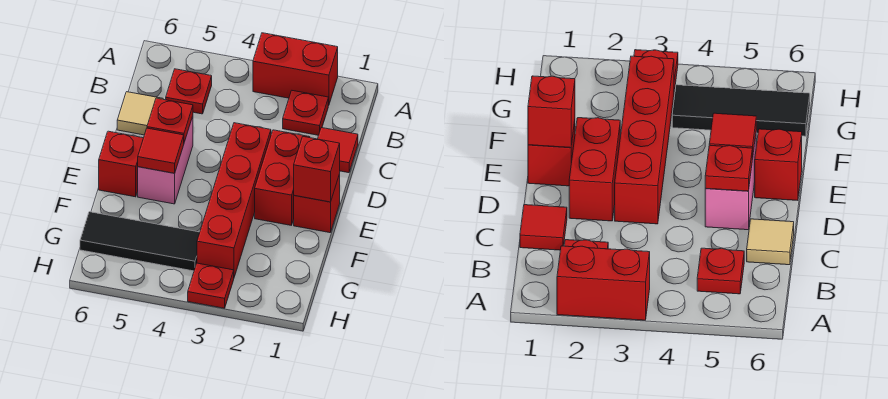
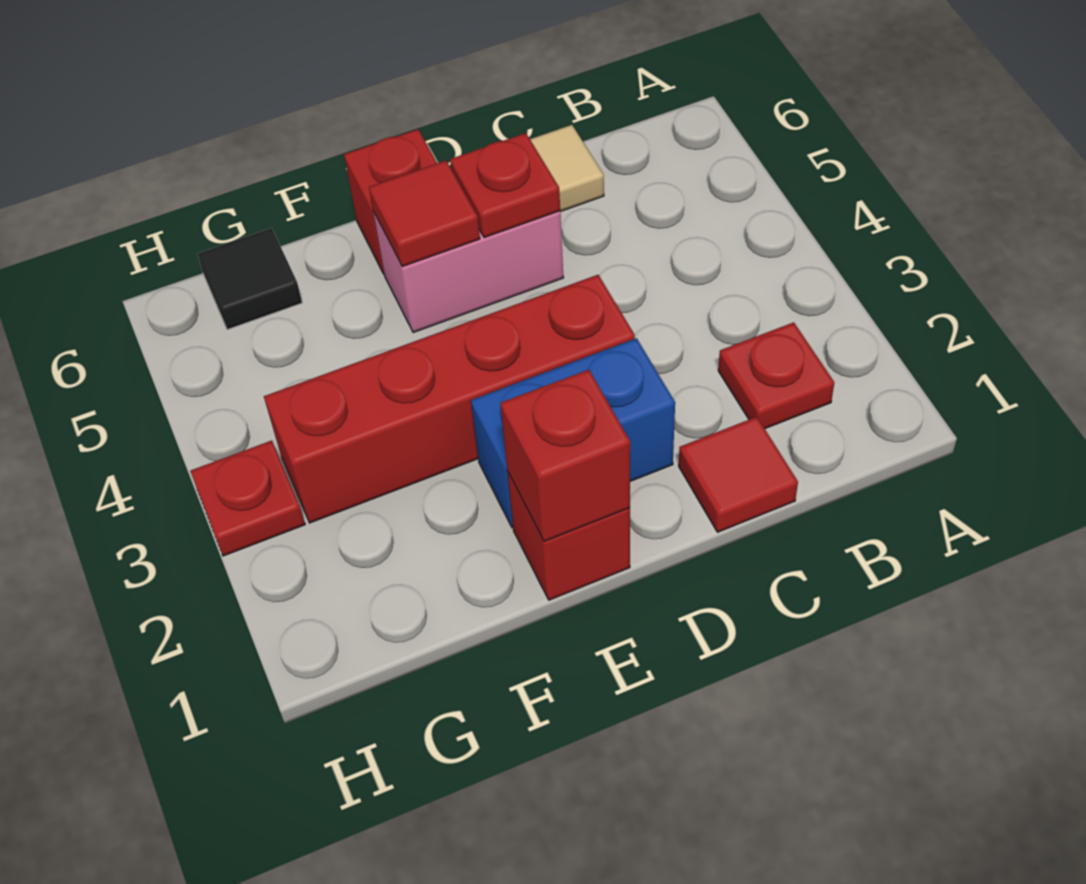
red brick A2:A3 level 1 -> none
red plate B5 level 1 -> none
red brick D2:E2 level 1 -> blue brick D2:E2 level 1
black tile G4:G6 level 1 -> black tile G6 level 1

